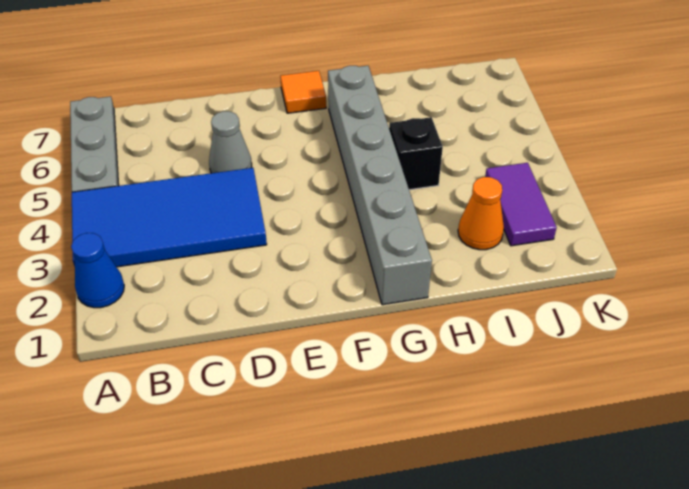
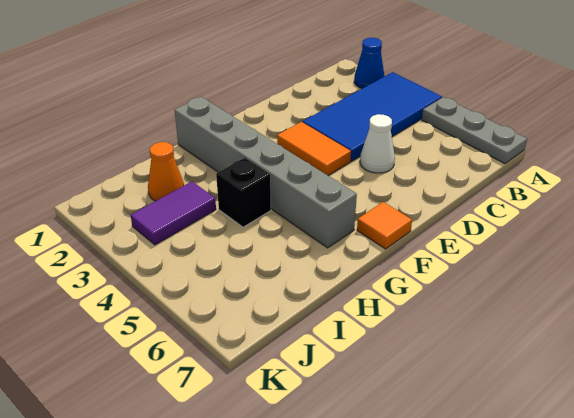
grey cone D5 level 1 -> white cone D5 level 1
none -> orange tile E3:E4 level 1
purple tile J2:J3 level 1 -> purple tile I3:J3 level 1

